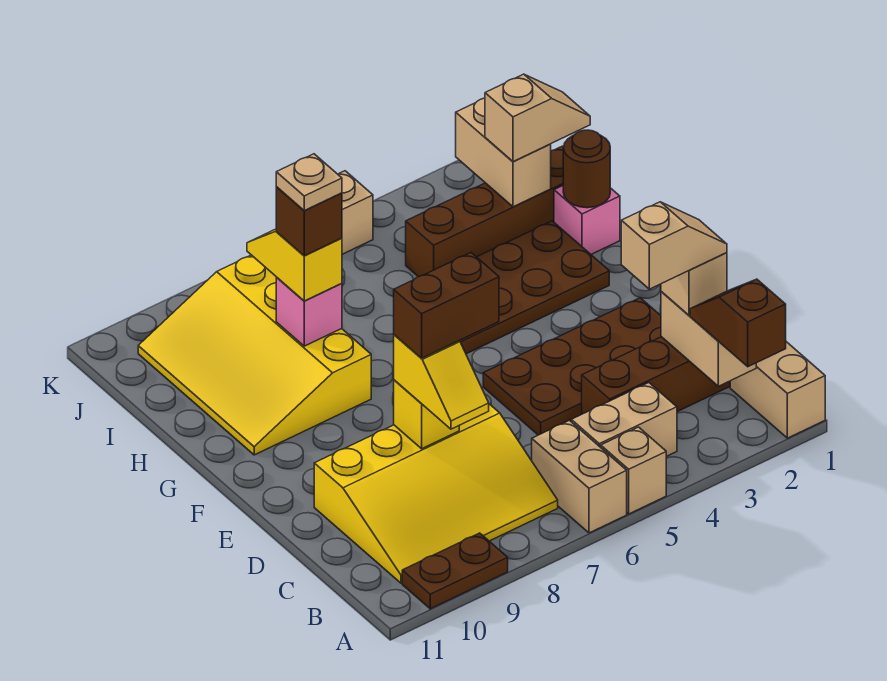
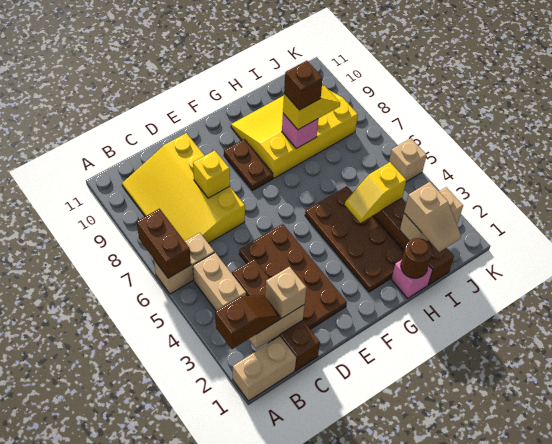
tan brick A5 level 1 -> none
brown plate A9:A10 level 1 -> brown plate F8:F9 level 1
tan slope C2:C3 level 4 top 3 -> none
yellow slope C8:D8 level 3 top D -> yellow slope H4:I4 level 2 top I
brown brick D7:D8 level 4 -> brown brick A6:A7 level 2
tan plate H8 level 5 -> none

